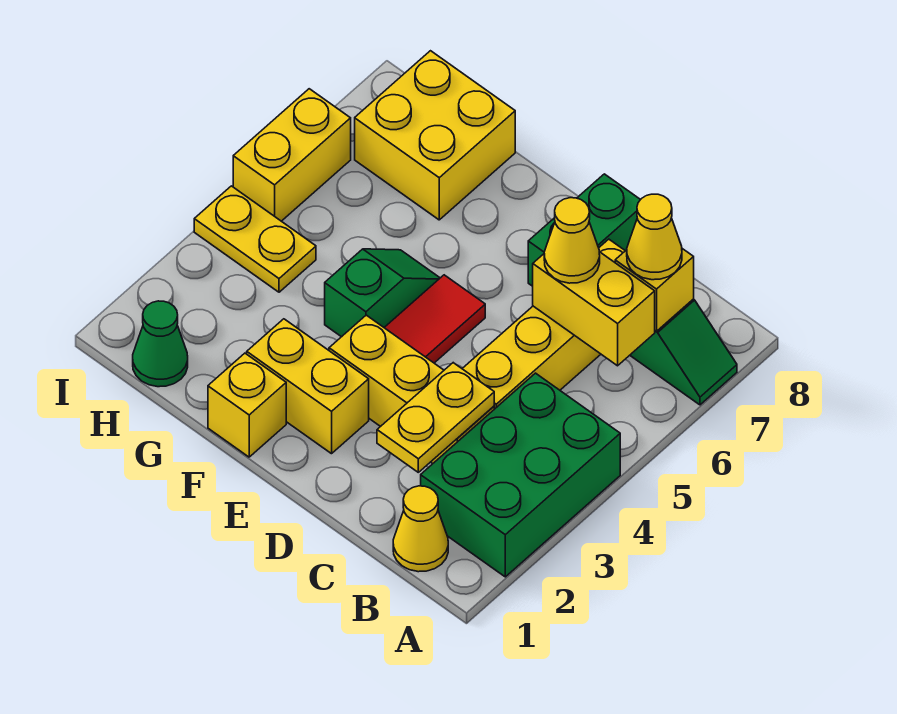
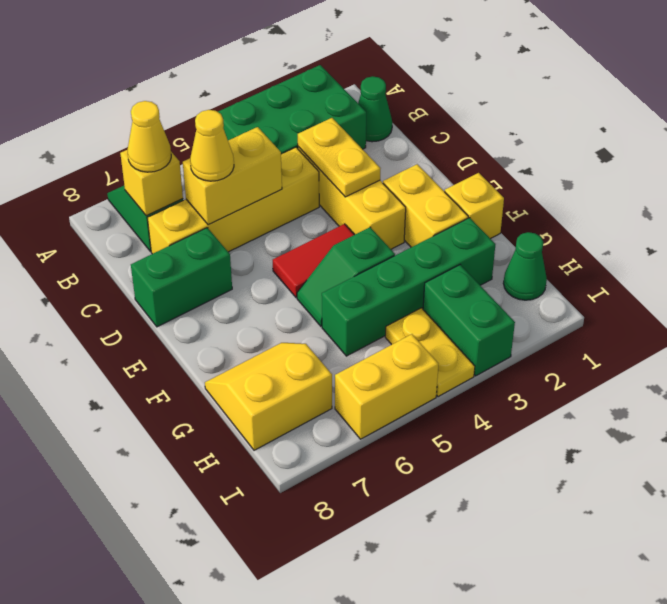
yellow cone B1 level 1 -> green cone B1 level 1
yellow brick B6:C6 level 2 -> yellow brick C5:C6 level 2
yellow plate C2:C3 level 2 -> yellow plate C3:D3 level 2
none -> green brick G2:G5 level 1
yellow brick G7:H8 level 1 -> yellow slope G7:H8 level 1 top H
none -> green brick H3:I3 level 1

